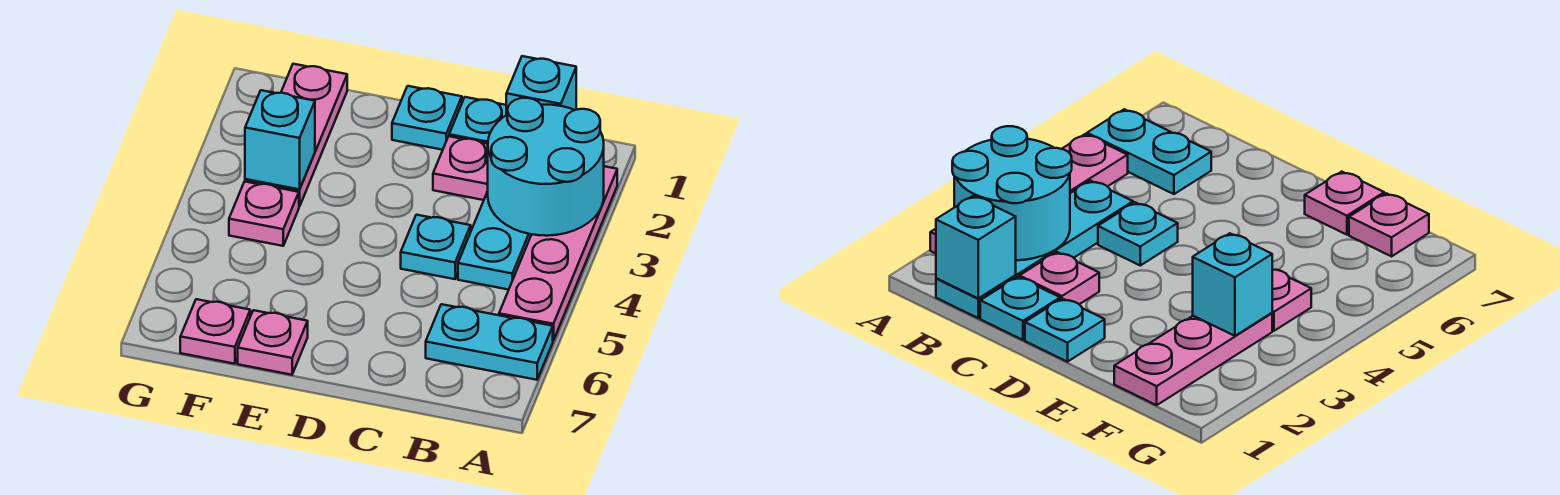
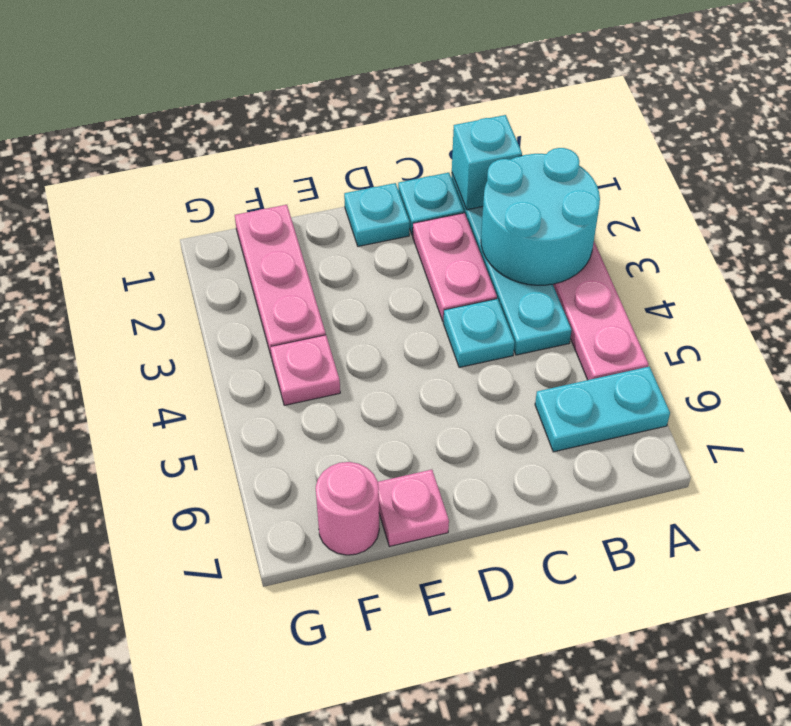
pink plate C2 level 1 -> pink plate C2:C3 level 1
cyan brick F3 level 2 -> none
pink plate F7 level 1 -> pink round brick F7 level 1

